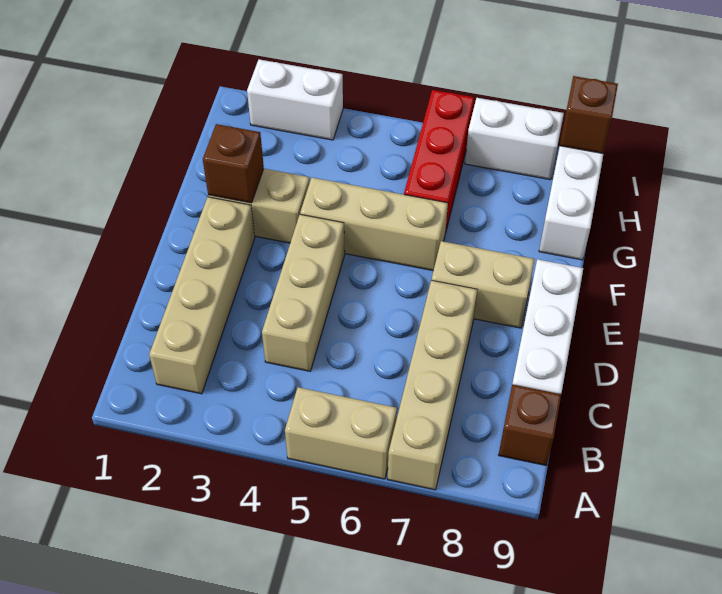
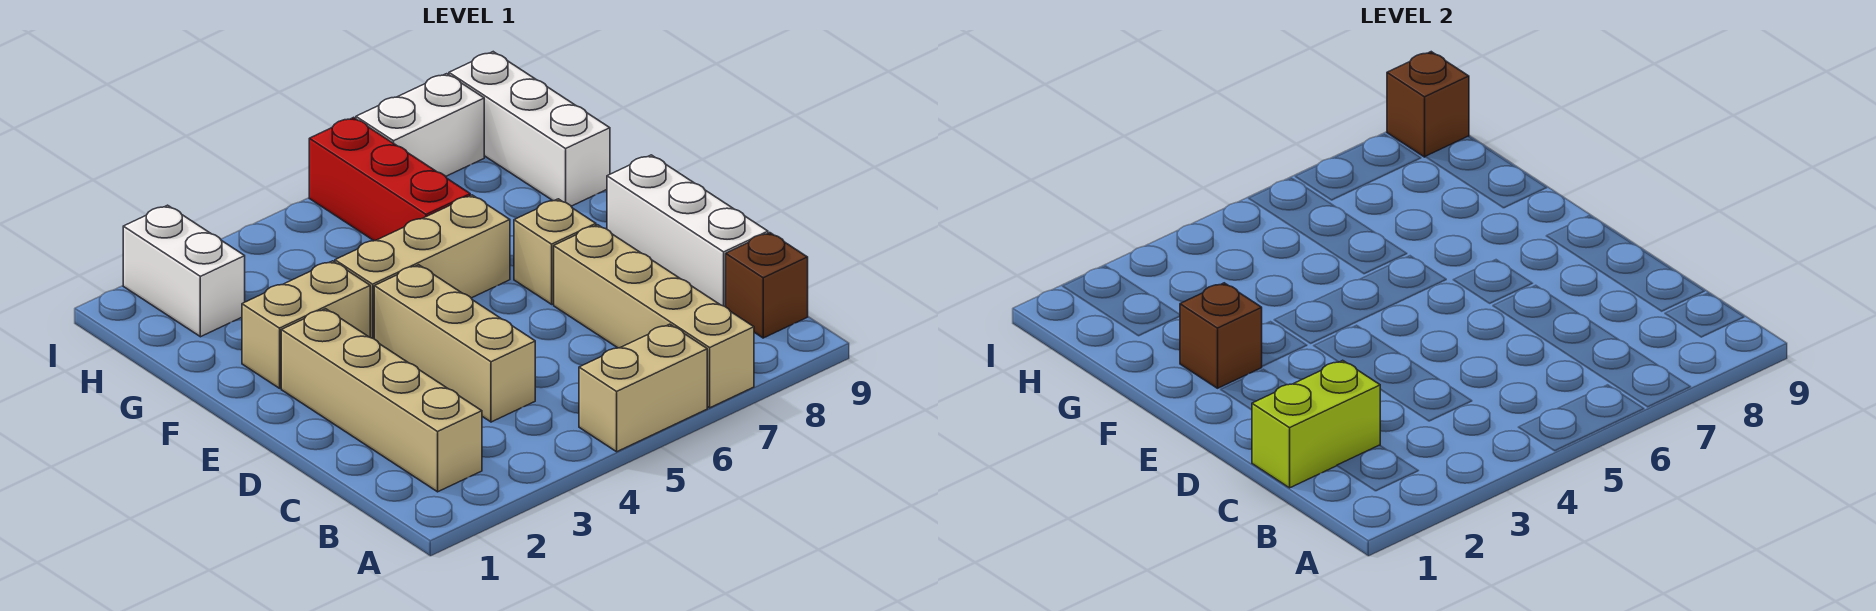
none -> lime brick C1:C2 level 2
tan brick E7:E8 level 1 -> tan brick E7 level 1
white brick I2:I3 level 1 -> white brick H2:I2 level 1

